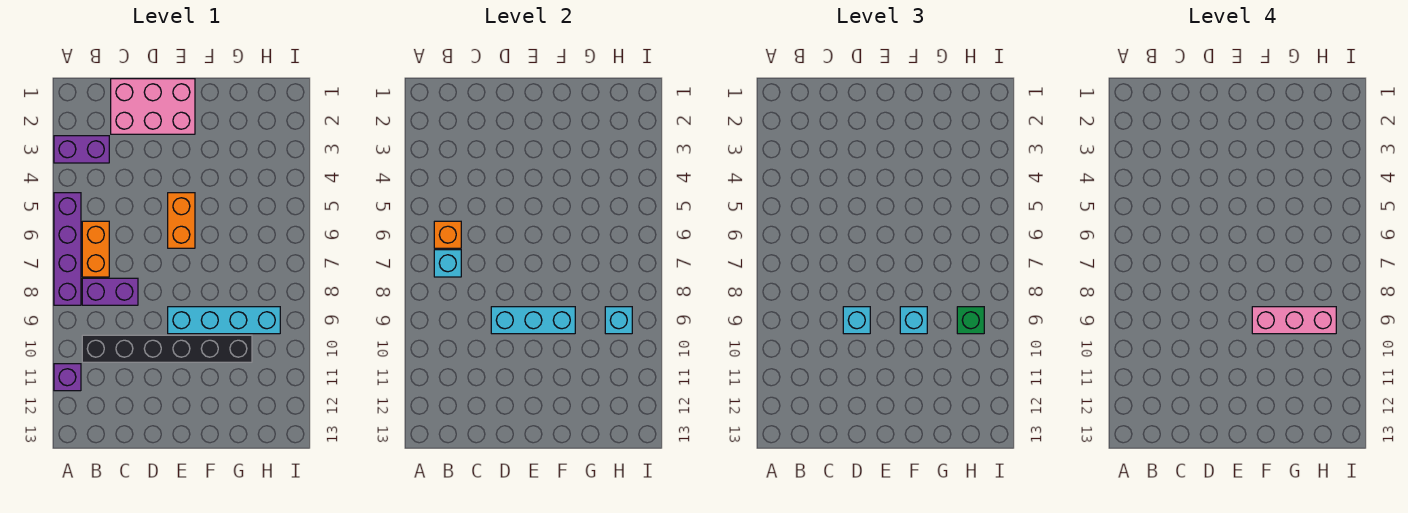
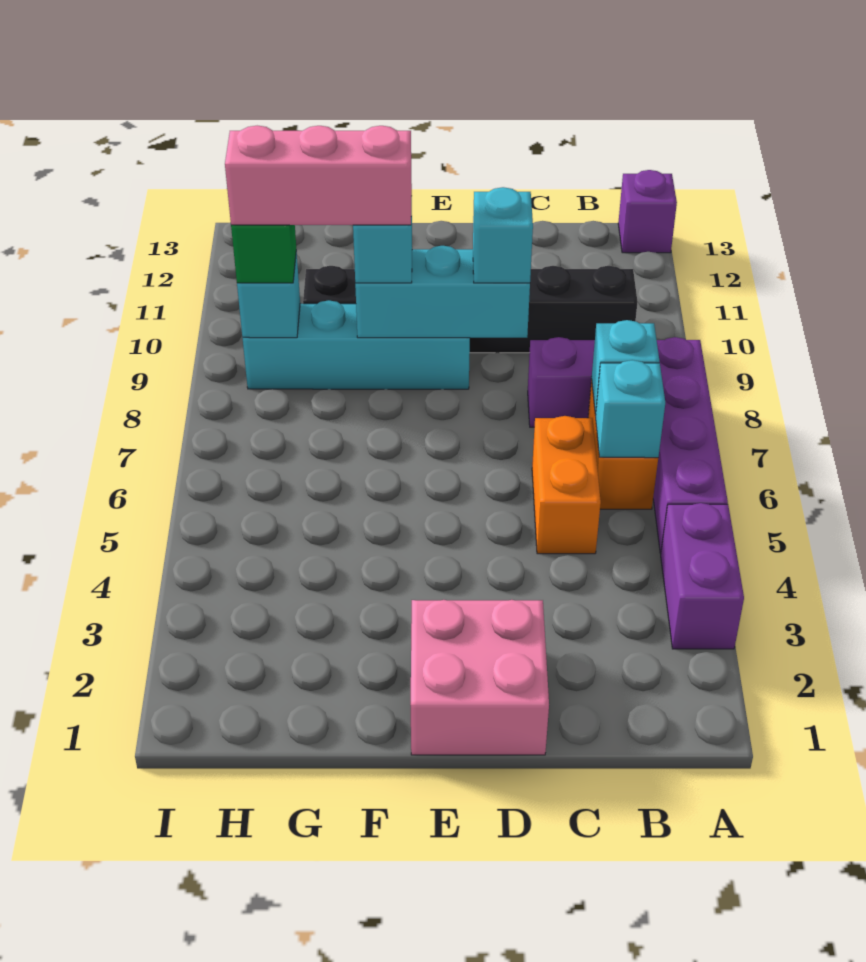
purple brick A3:B3 level 1 -> purple brick A3:A4 level 1
purple brick A11 level 1 -> purple brick A13 level 1
orange brick B6 level 2 -> cyan brick B6 level 2
pink brick C1:E2 level 1 -> pink brick D1:E2 level 1
orange brick E5:E6 level 1 -> orange brick C5:C6 level 1

